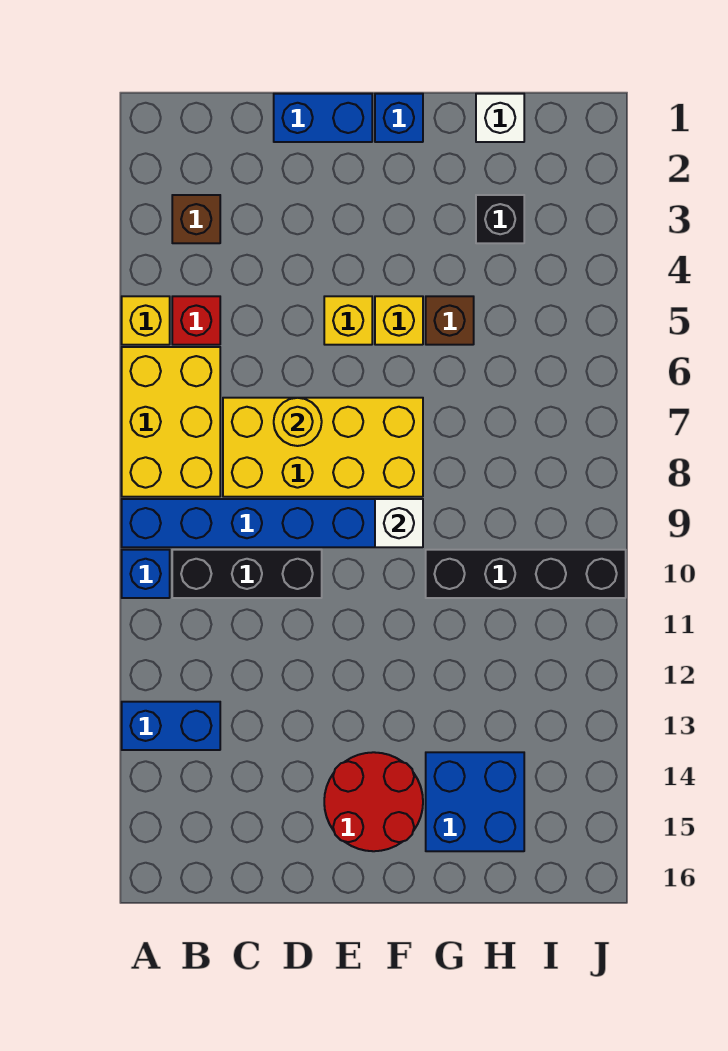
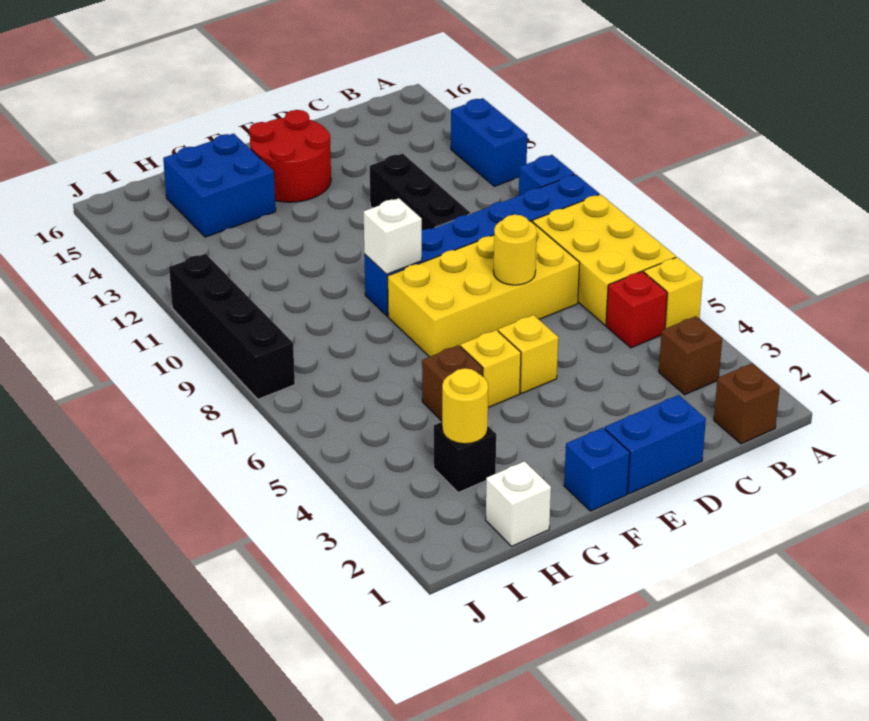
blue brick A13:B13 level 1 -> blue brick A12:A13 level 1
none -> brown brick B1 level 1
black brick B10:D10 level 1 -> black brick D10:D12 level 1
black brick G10:J10 level 1 -> black brick J8:J11 level 1
none -> yellow round brick H3 level 2

